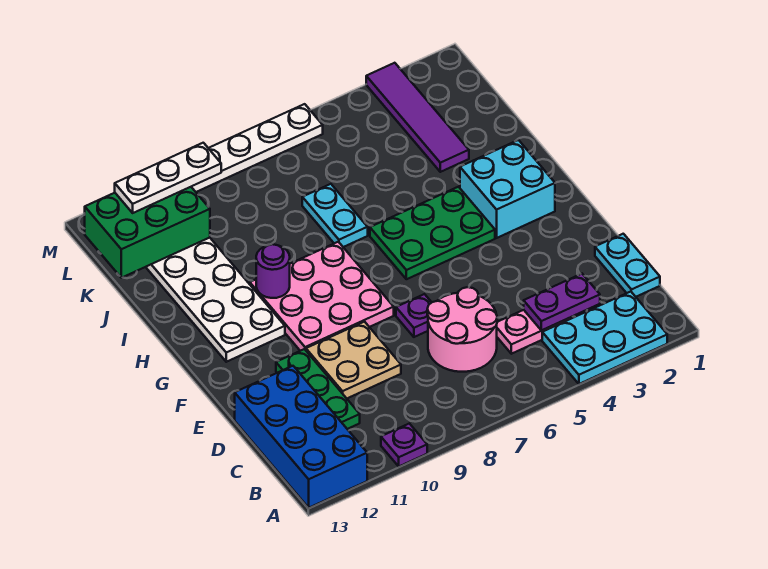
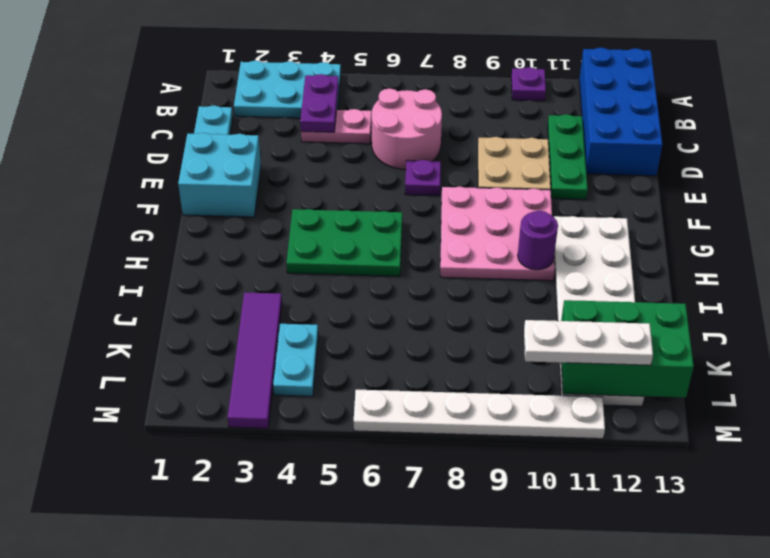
purple plate C3:C4 level 2 -> purple plate B4:C4 level 2
cyan brick G2:H3 level 1 -> cyan brick E1:F2 level 1
cyan plate I7:J7 level 1 -> cyan plate K4:L4 level 1

